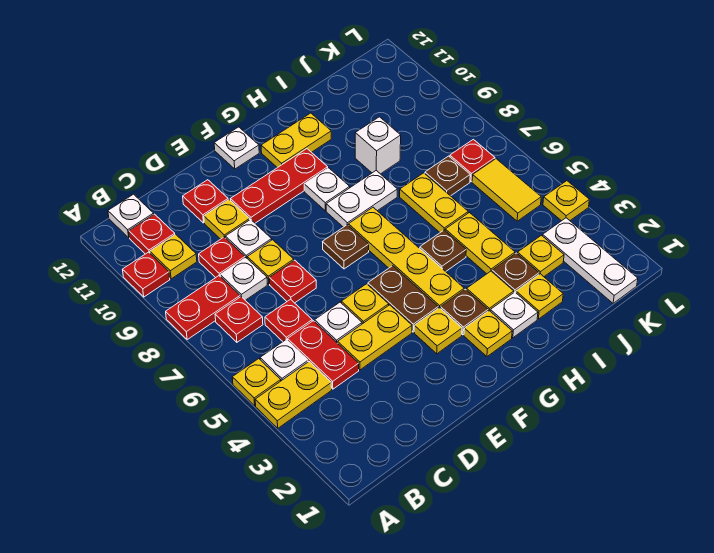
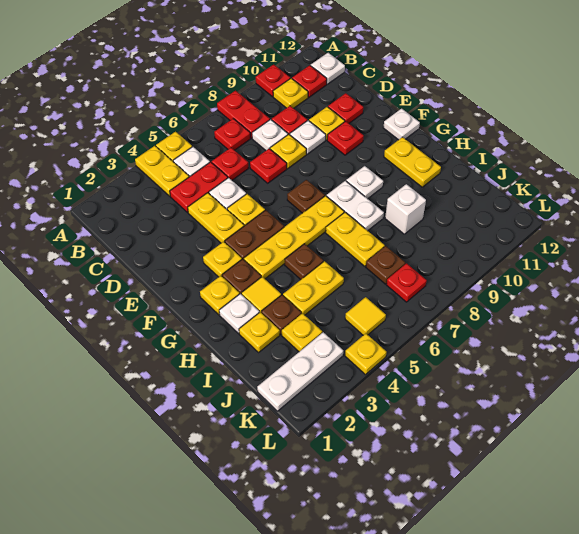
red plate E10:G10 level 1 -> red plate E10 level 1
yellow plate I6:I7 level 1 -> yellow plate H7:I7 level 1
yellow tile K5:K6 level 1 -> yellow tile K5 level 1

